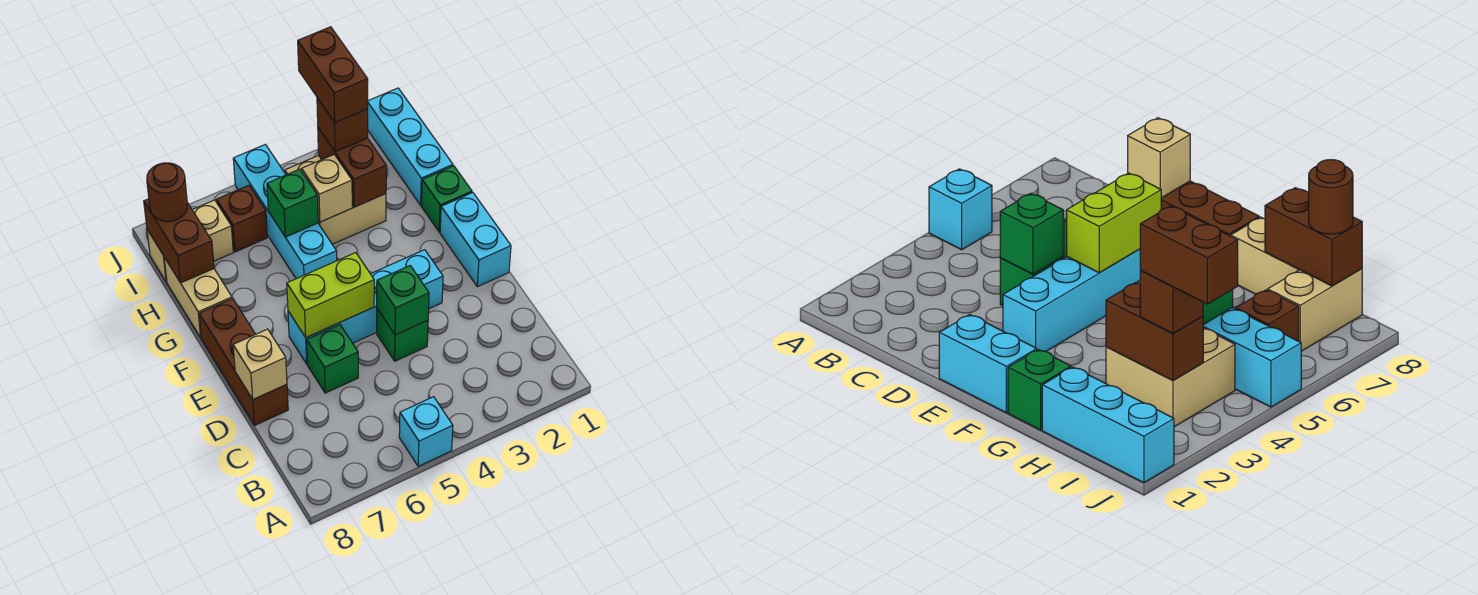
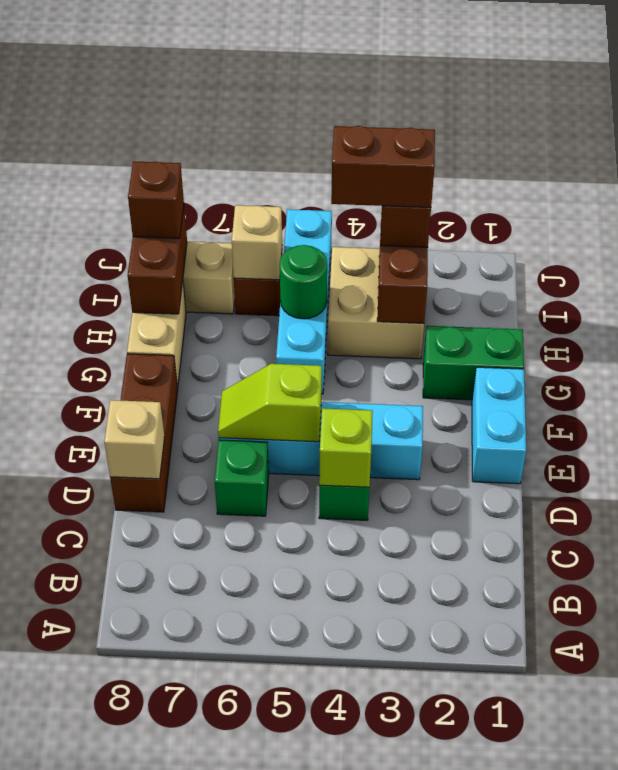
cyan brick A5 level 1 -> none
green brick D4 level 2 -> lime brick D4 level 2
lime brick E5:E6 level 2 -> lime slope E5:E6 level 2 top 5
green brick G1 level 1 -> green brick G1:G2 level 1
cyan brick H1:J1 level 1 -> none
tan brick H4 level 2 -> tan brick I6 level 2
green brick H5 level 2 -> green round brick H5 level 2
brown brick I3:J3 level 4 -> brown brick I3:I4 level 4
brown round brick I8 level 3 -> brown brick I8 level 3

